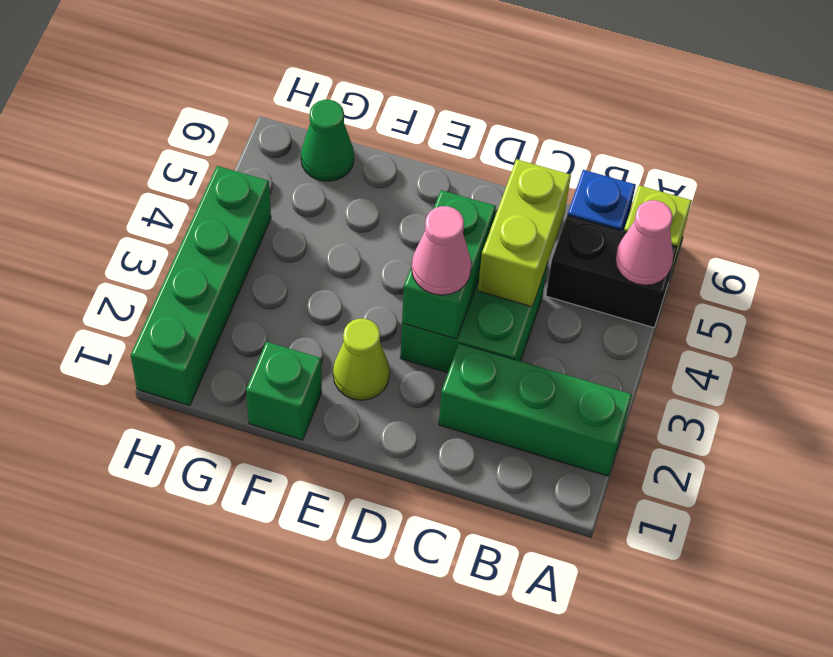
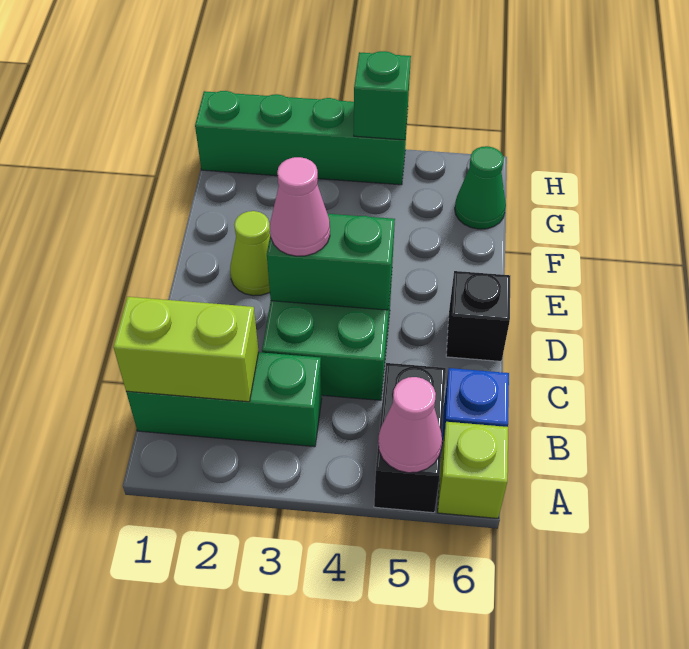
green brick A2:C2 level 1 -> green brick B1:B3 level 1
lime brick C4:C5 level 2 -> lime brick B1:B2 level 2
none -> black brick D6 level 1
green brick F1 level 1 -> green brick H4 level 2

